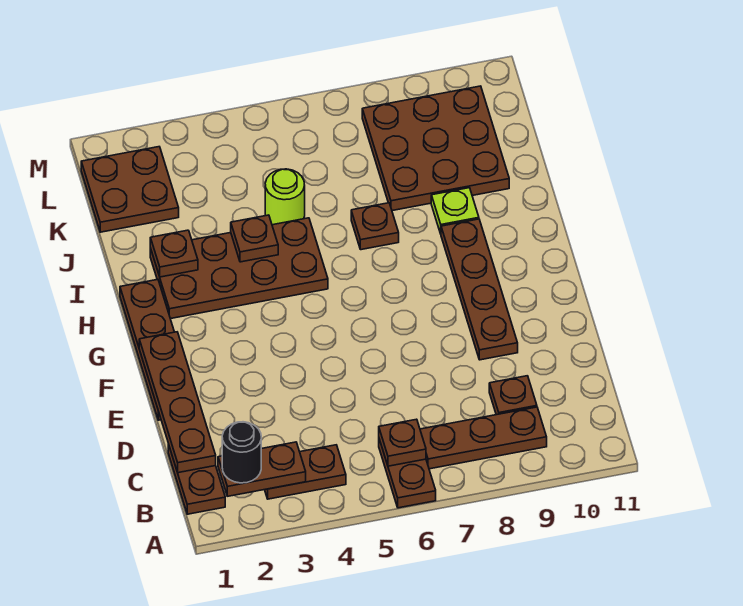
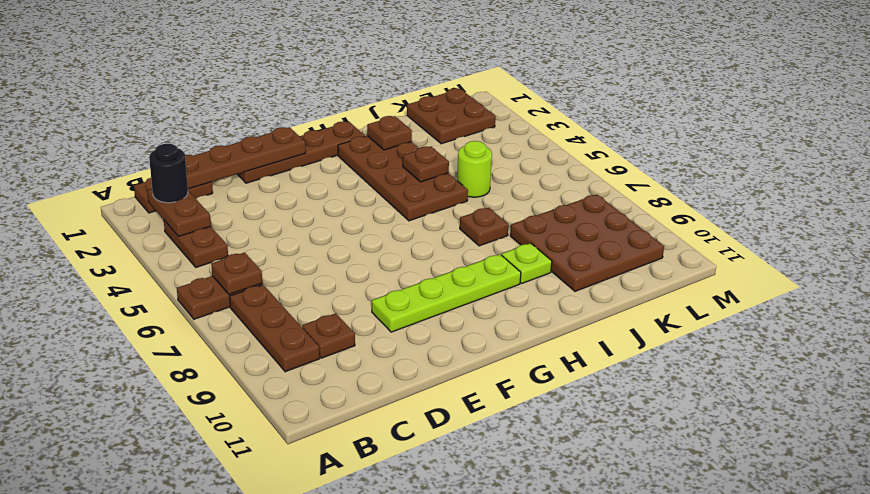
brown plate E9:H9 level 1 -> lime plate E9:H9 level 1

